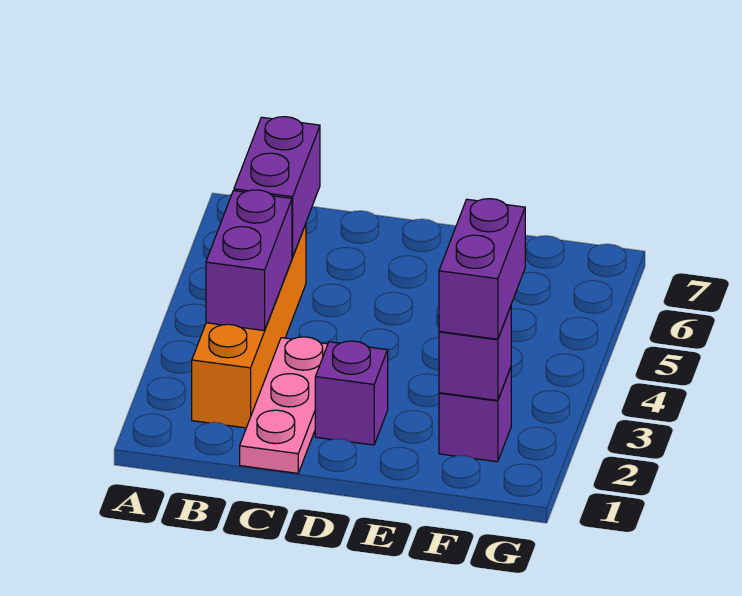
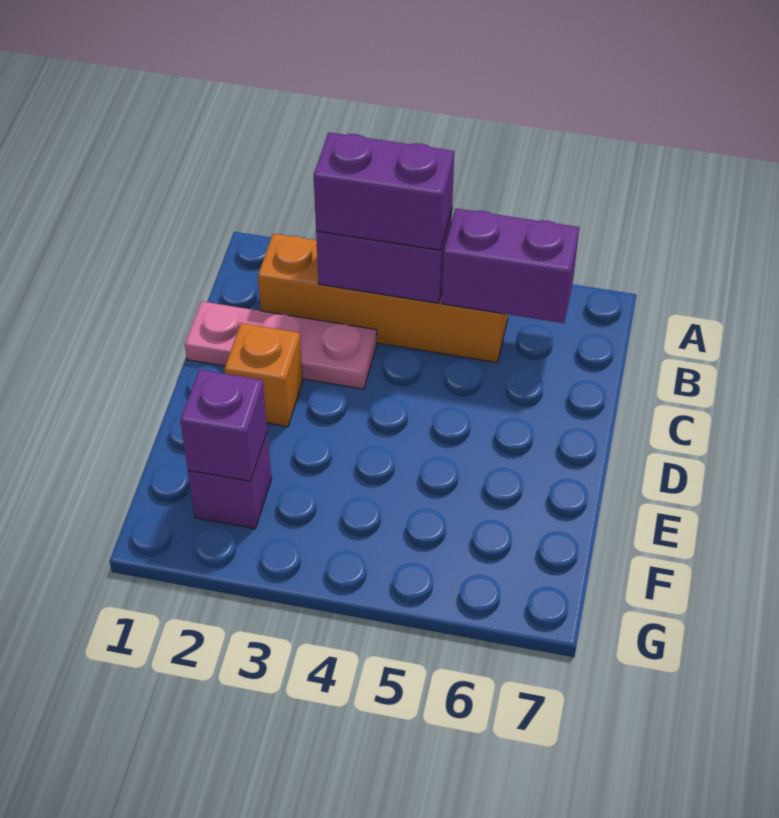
purple brick D2 level 1 -> orange brick D2 level 1
purple brick F2:F3 level 3 -> purple brick B3:B4 level 3

